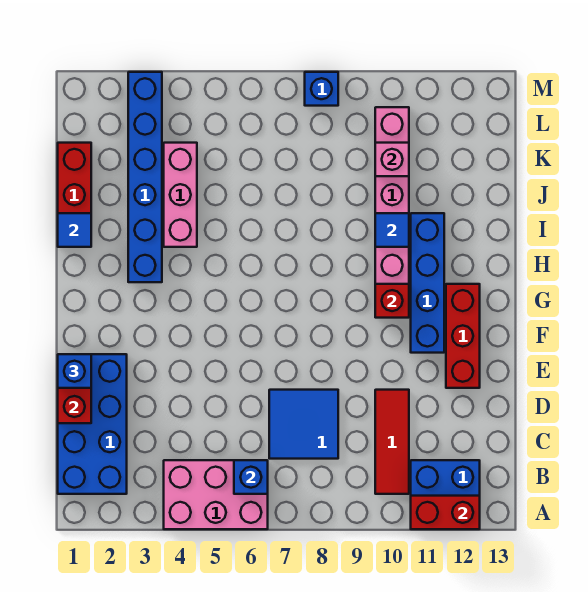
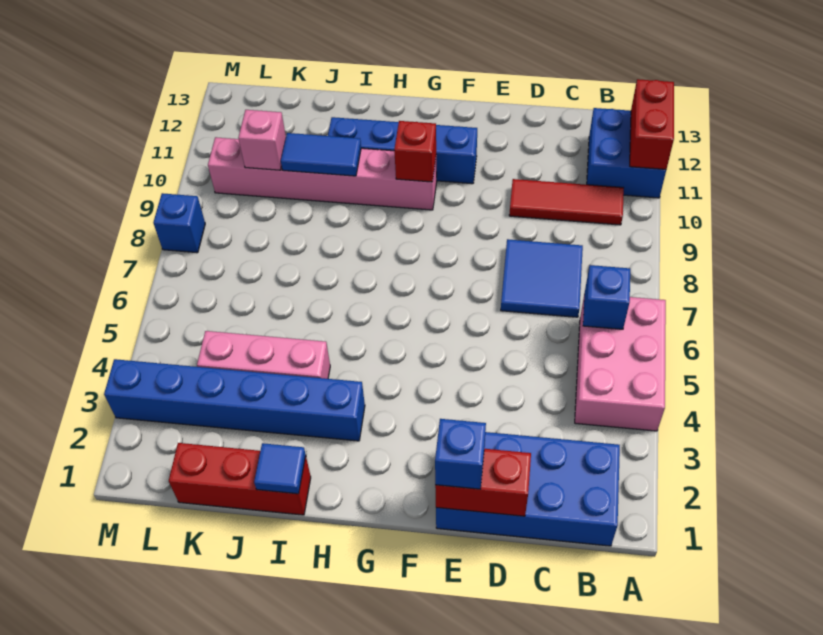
red brick E12:G12 level 1 -> none
blue tile I10 level 2 -> blue tile I10:J10 level 2

